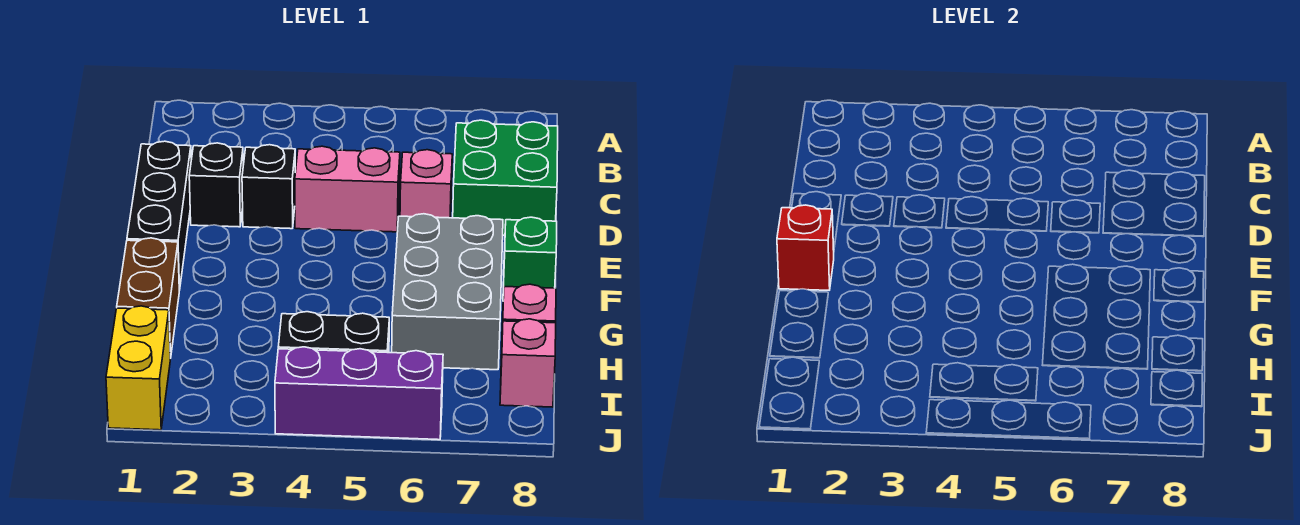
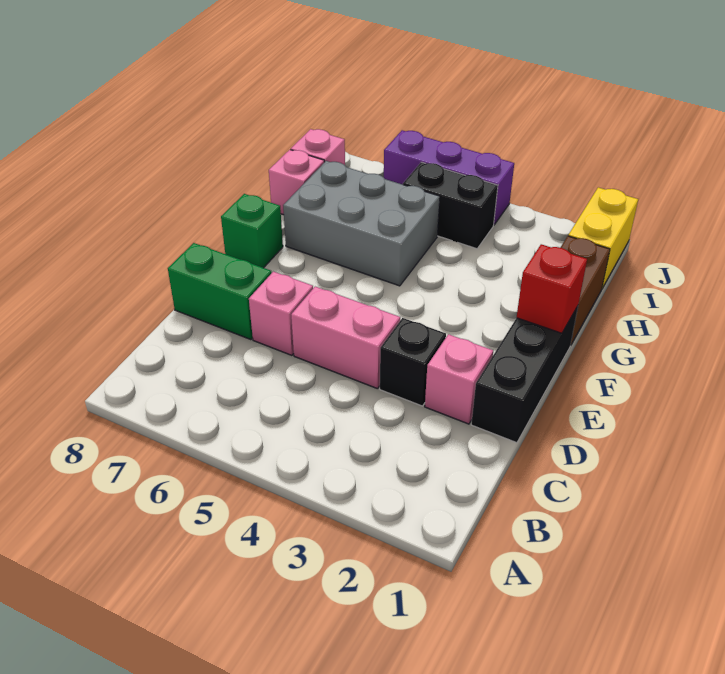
green brick C7:D8 level 1 -> green brick D7:D8 level 1
black brick D2 level 1 -> pink brick D2 level 1
grey brick F6:H7 level 1 -> grey brick G5:H7 level 1

